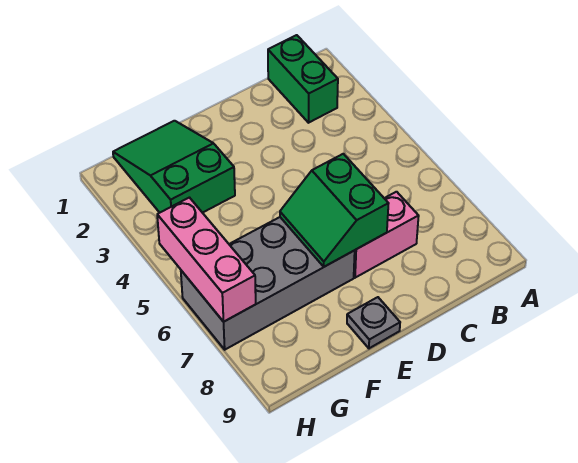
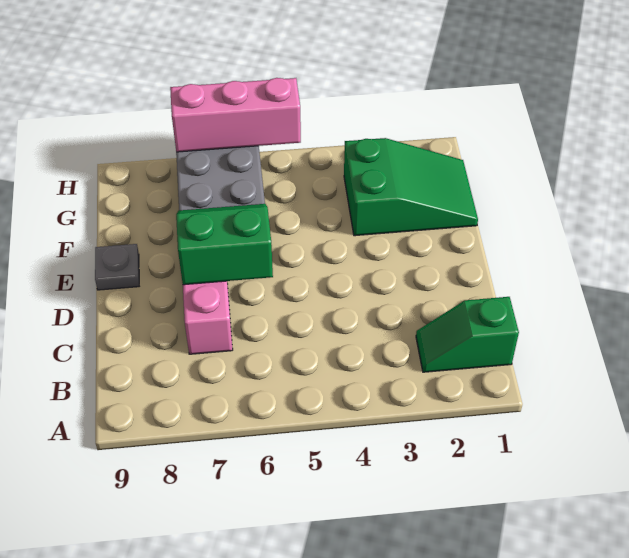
green brick B1:B2 level 1 -> green slope B1:B2 level 1 top 1

